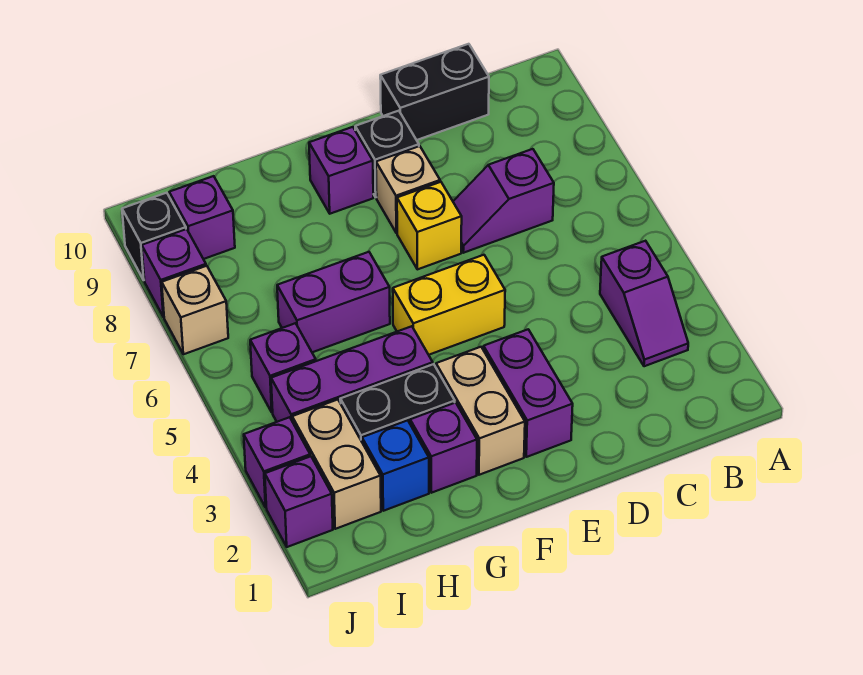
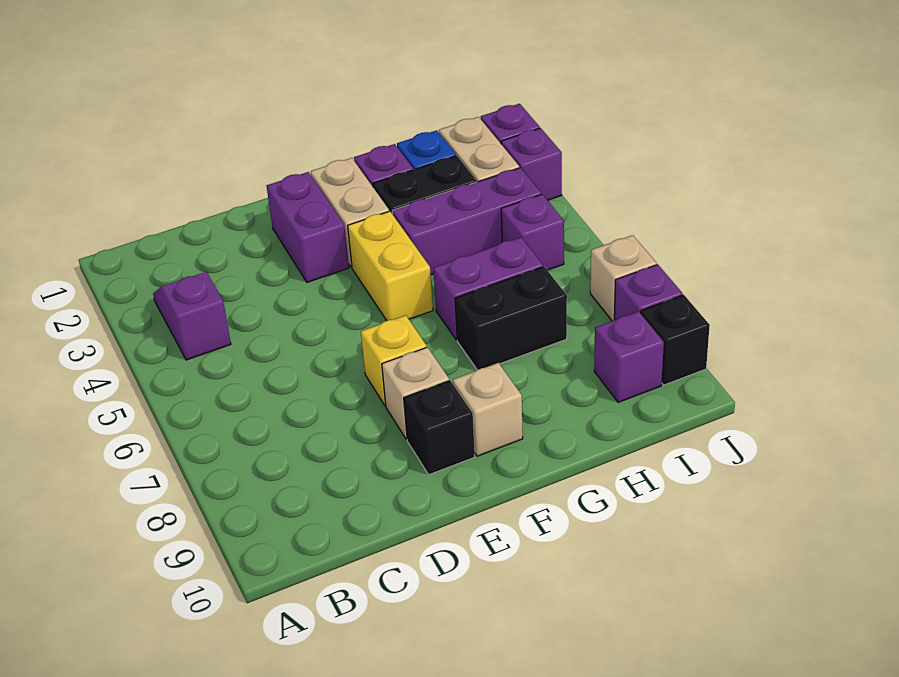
purple slope C7:D7 level 1 top C -> none
black brick C10:D10 level 1 -> black brick G7:H7 level 1
yellow brick E5:F5 level 1 -> yellow brick F4:F5 level 1
purple brick F9 level 1 -> tan brick F9 level 1

